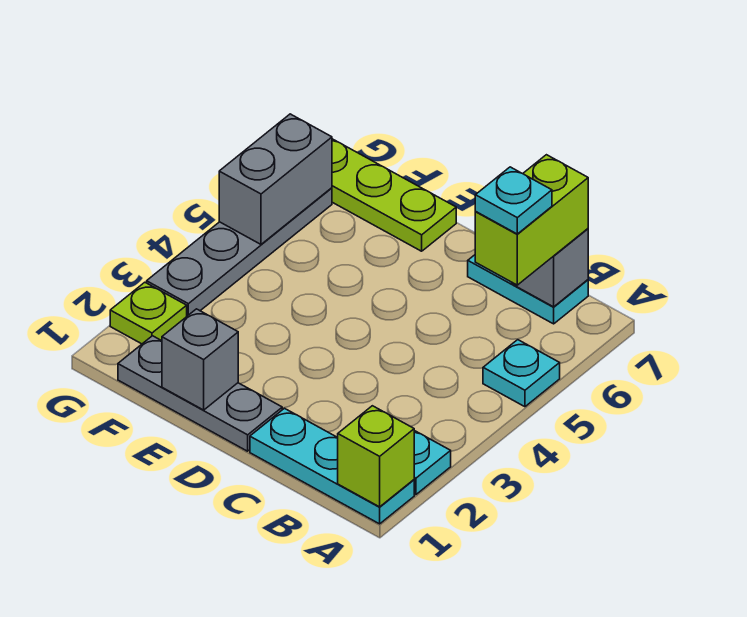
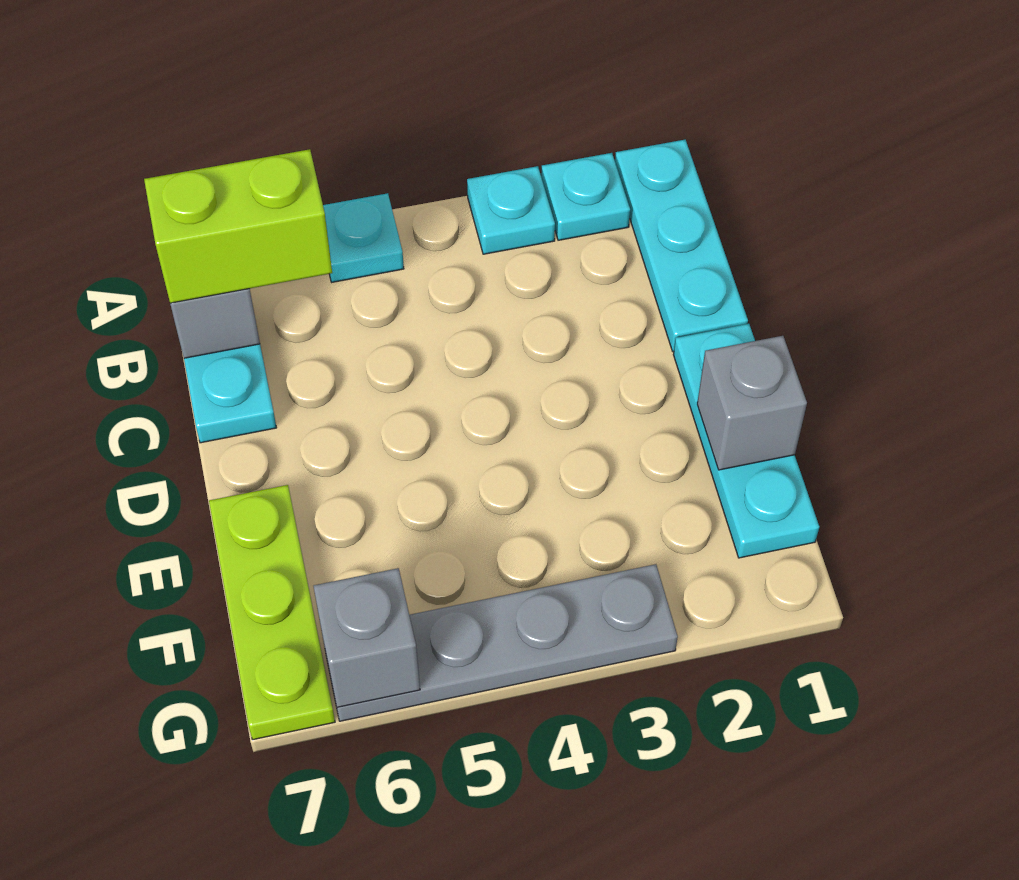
lime brick A1 level 2 -> none
cyan plate B6 level 4 -> cyan plate A3 level 1
grey plate D1:F1 level 1 -> cyan plate D1:F1 level 1
lime plate G2 level 1 -> none
grey brick G5:G6 level 2 -> grey brick G6 level 2

